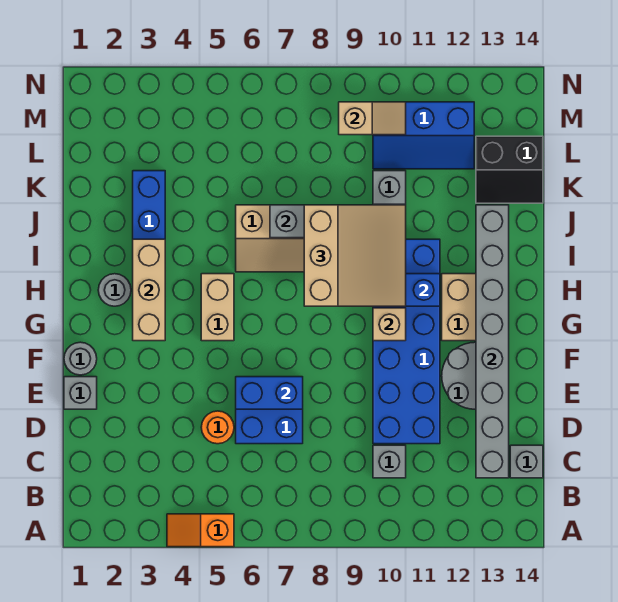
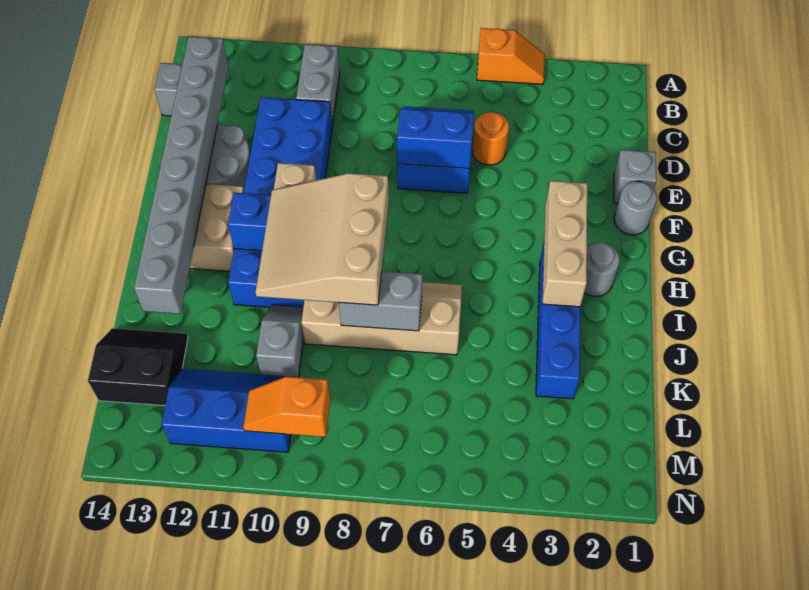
grey brick C10 level 1 -> grey brick B10:C10 level 1
tan brick G5:H5 level 1 -> none
tan slope M9:M10 level 2 top 9 -> orange slope M9:M10 level 2 top 9

